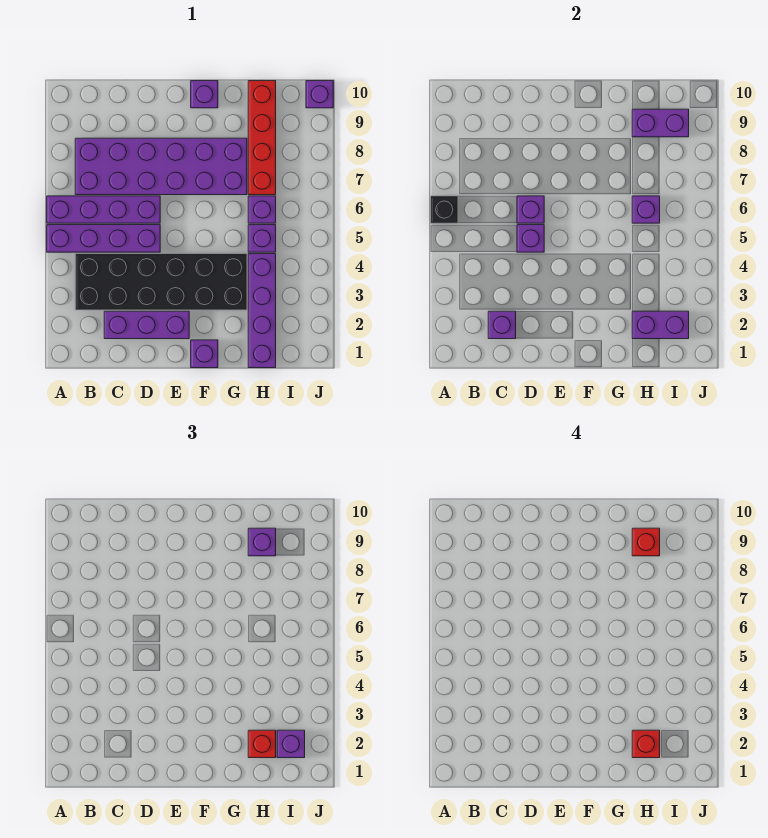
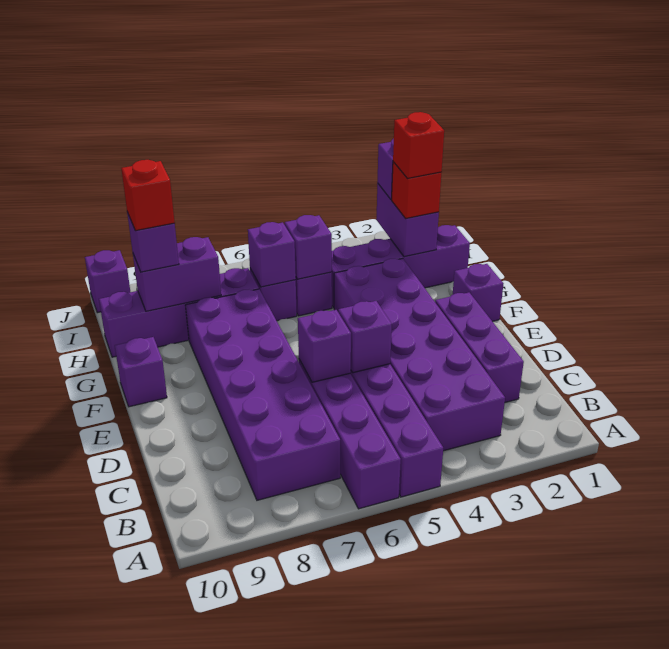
black brick A6 level 2 -> none
black brick B3:G4 level 1 -> purple brick B3:G4 level 1
purple brick C2 level 2 -> purple brick H5 level 2
red brick H7:H10 level 1 -> purple brick H7:H10 level 1
purple brick H9:I9 level 2 -> purple brick H8:H9 level 2

